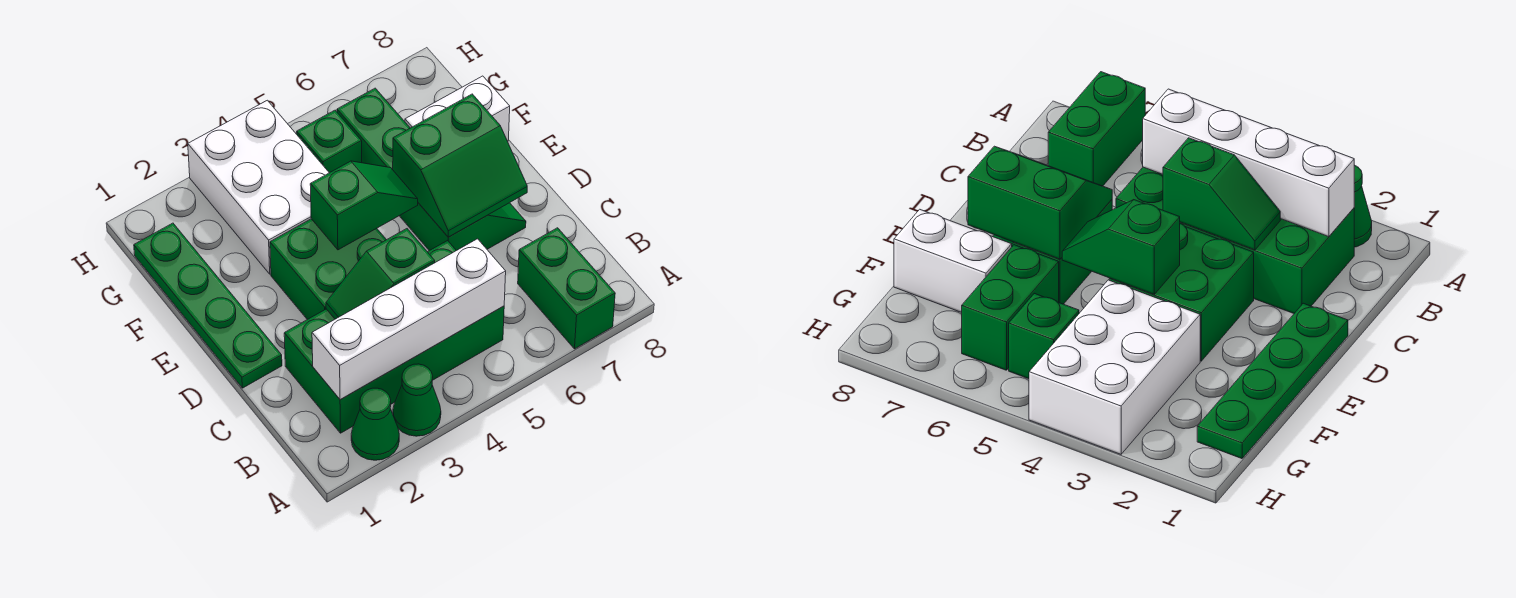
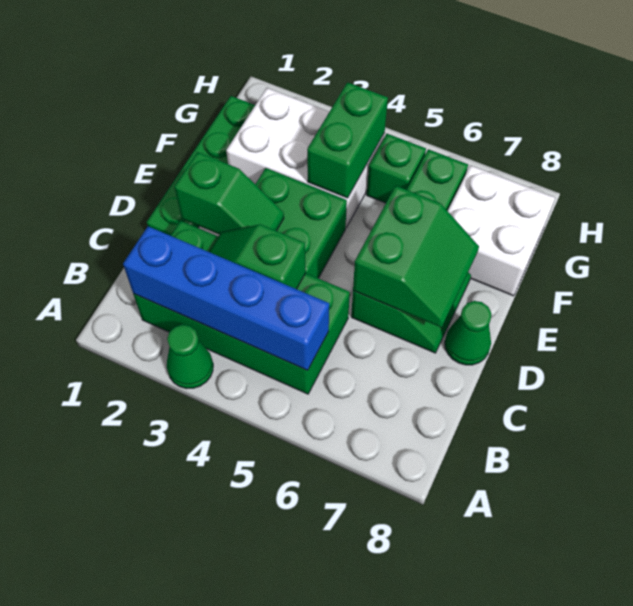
green cone A2 level 1 -> green cone D8 level 1
green brick A7:B7 level 1 -> green brick F4:G4 level 2
white brick B2:B5 level 2 -> blue brick B2:B5 level 2
green slope D6:E7 level 2 top E -> green slope D6:E7 level 2 top 6
green slope E4:E5 level 2 top 4 -> green slope D2:D3 level 2 top 2
white brick F3:H4 level 1 -> white brick F2:G4 level 1
white brick F7:F8 level 1 -> white brick F7:G8 level 1

